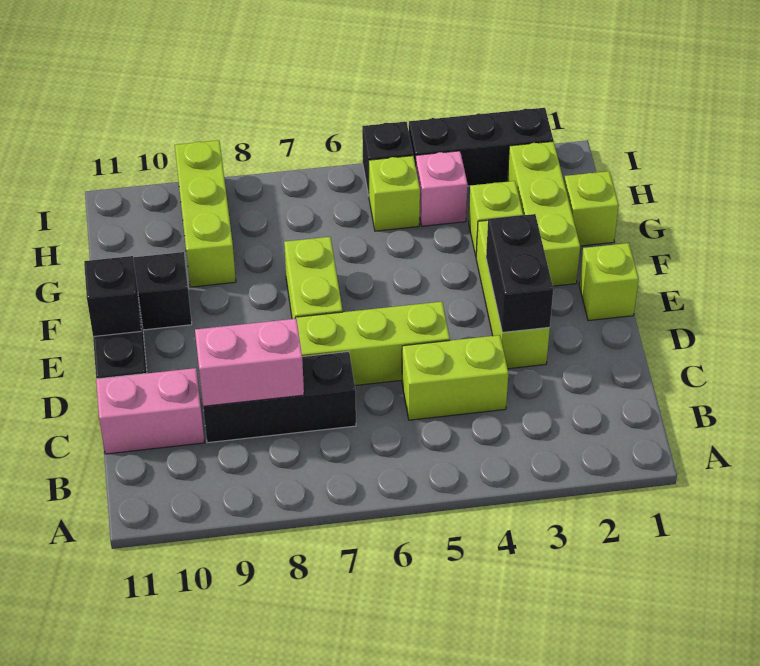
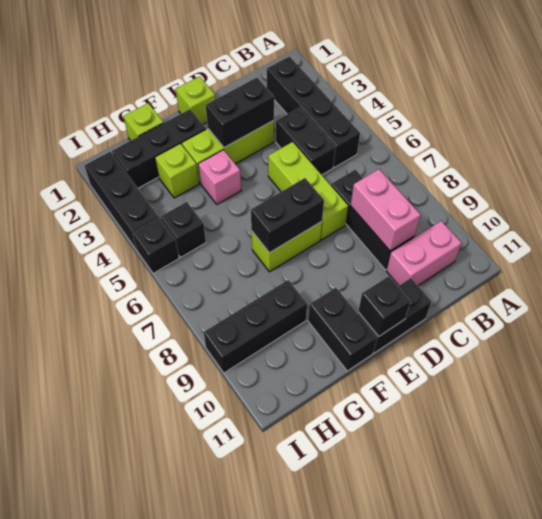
none -> black brick B2:B5 level 1
lime brick C4:C5 level 1 -> black brick C4:C5 level 1
pink brick C10:C11 level 1 -> pink brick B10:C10 level 1
none -> black brick E7:F7 level 2
lime brick F2:H2 level 1 -> black brick F2:H2 level 1
lime brick G9:I9 level 1 -> black brick G9:I9 level 1
pink brick H4 level 1 -> pink brick F4 level 1
lime brick H5 level 1 -> black brick H5 level 1

